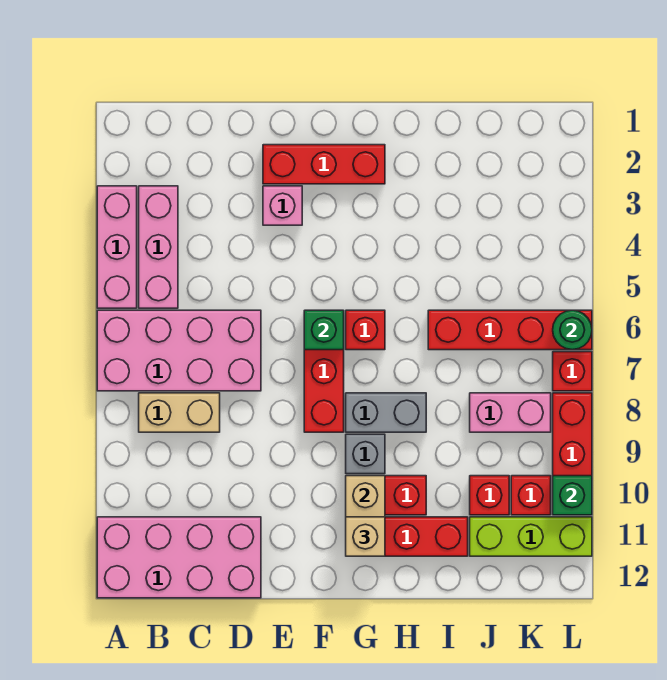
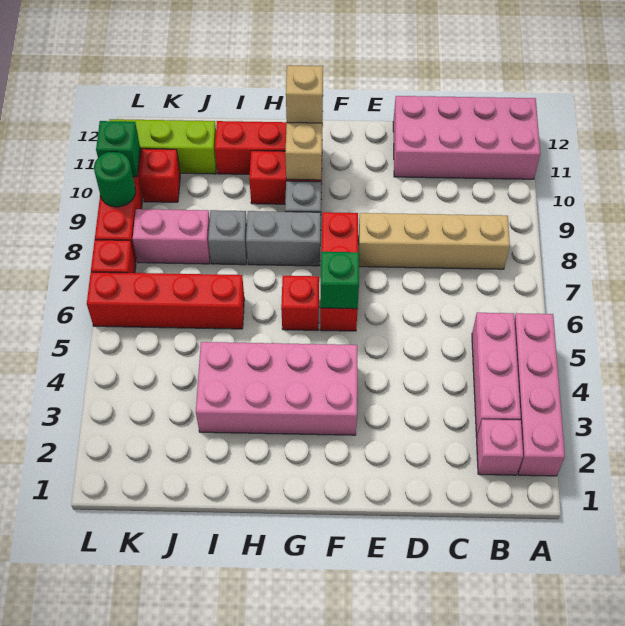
pink brick A3:A5 level 1 -> pink brick A2:A5 level 1
pink brick A6:D7 level 1 -> pink brick F3:I4 level 1
tan brick B8:C8 level 1 -> tan brick B8:E8 level 1
red brick E2:G2 level 1 -> none
pink brick E3 level 1 -> pink brick B2 level 1
none -> grey brick I8 level 1
red brick J10 level 1 -> none
green round brick L6 level 2 -> green round brick L9 level 2

